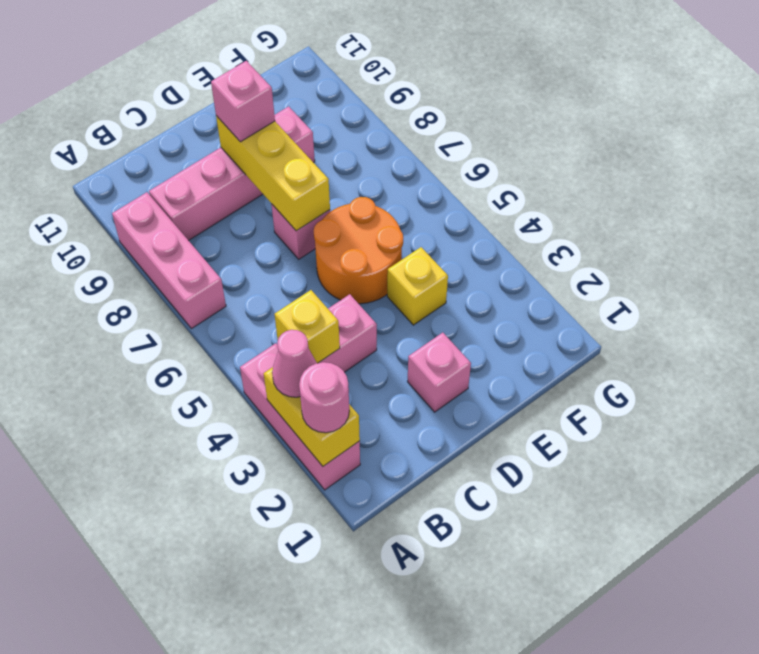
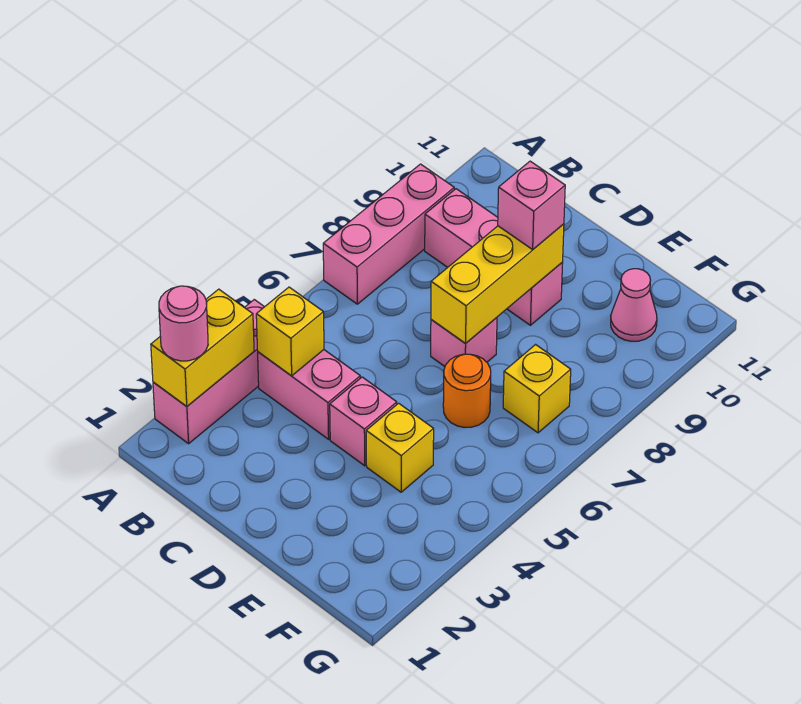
pink cone A3 level 3 -> pink cone F10 level 1
pink brick B9:E9 level 1 -> pink brick B9:D9 level 1
pink brick D2 level 1 -> pink brick D4 level 1
orange round brick D5:E6 level 1 -> orange round brick E6 level 1
none -> yellow brick F7 level 1

